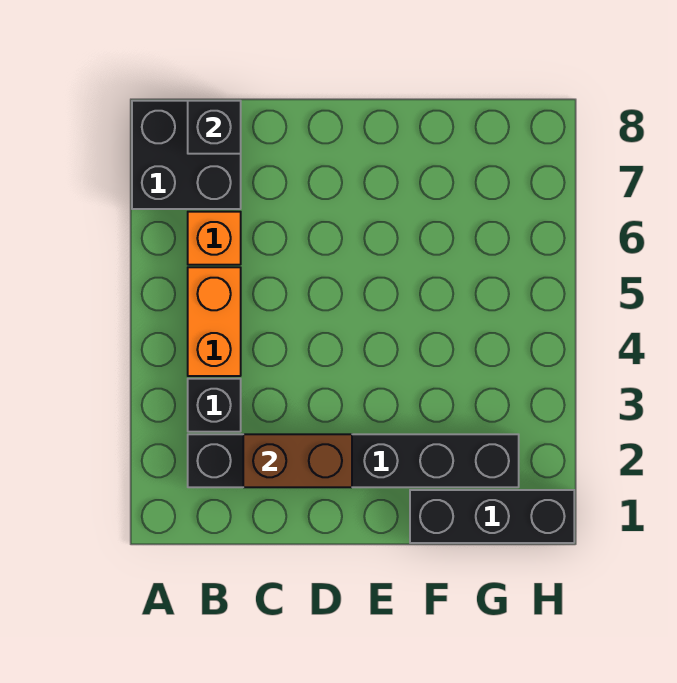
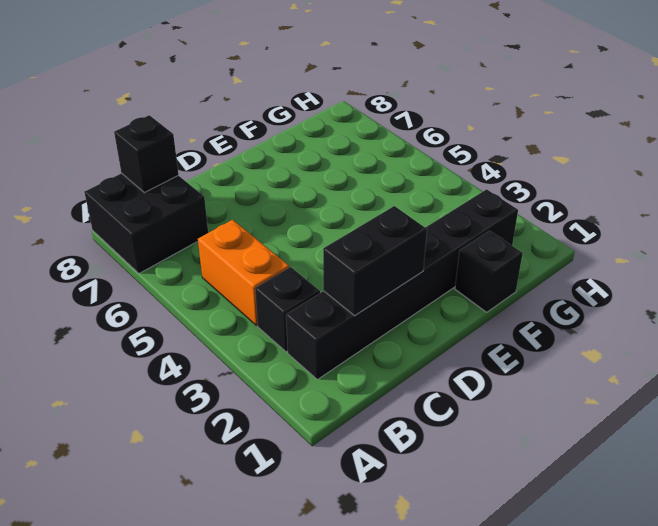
orange brick B6 level 1 -> none
brown brick C2:D2 level 2 -> black brick C2:D2 level 2
black brick F1:H1 level 1 -> black brick F1 level 1

